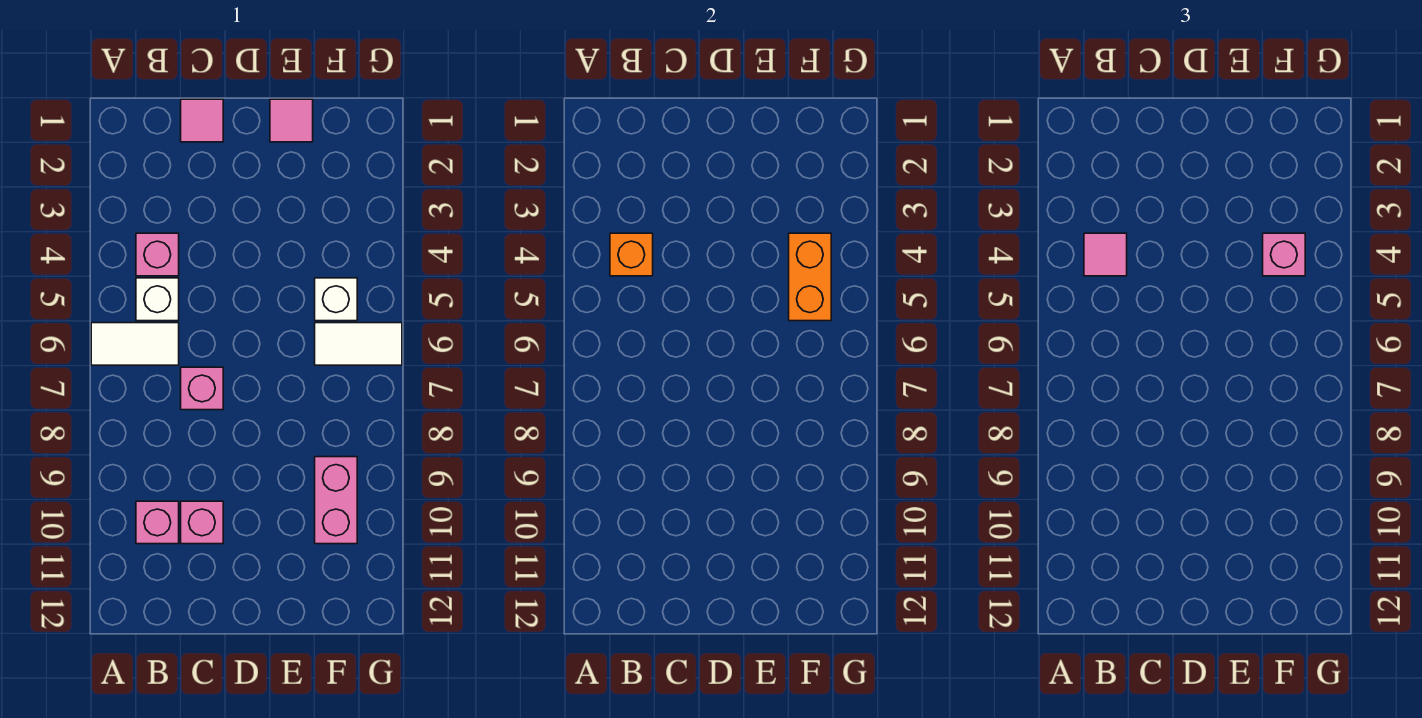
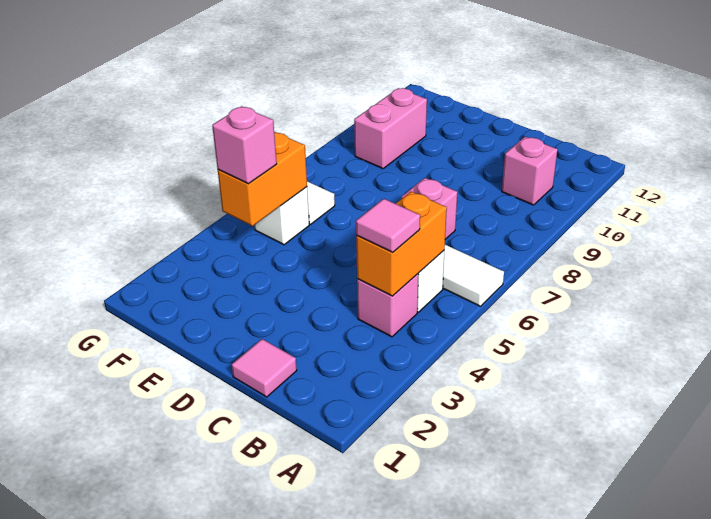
orange brick B4 level 2 -> orange brick B4:B5 level 2
pink brick C10 level 1 -> none
pink tile E1 level 1 -> none

